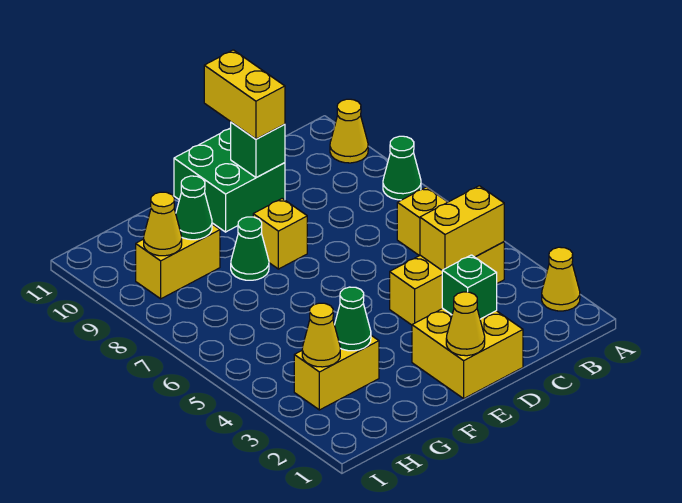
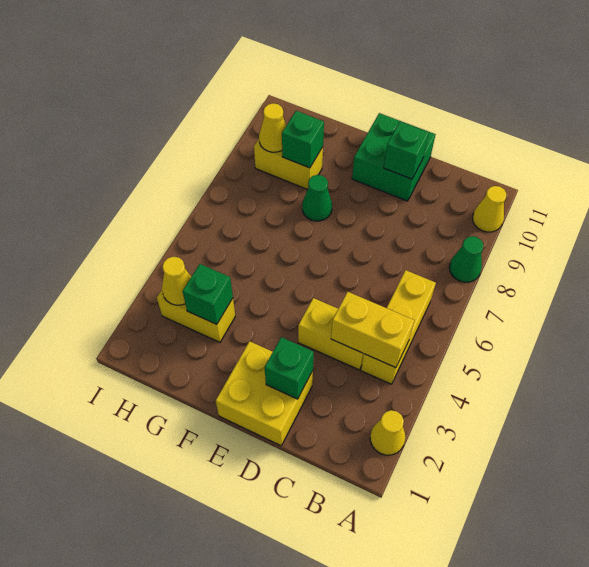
yellow brick D10:D11 level 3 -> none
yellow cone E1 level 2 -> none
yellow brick E8 level 1 -> none
green cone G3 level 2 -> green brick G3 level 2
green cone G9 level 2 -> green brick G9 level 2

